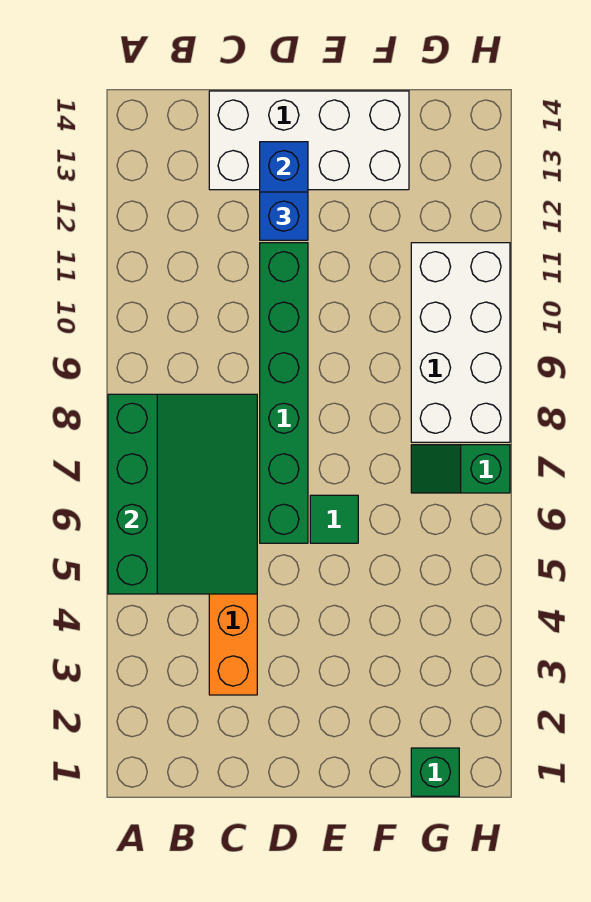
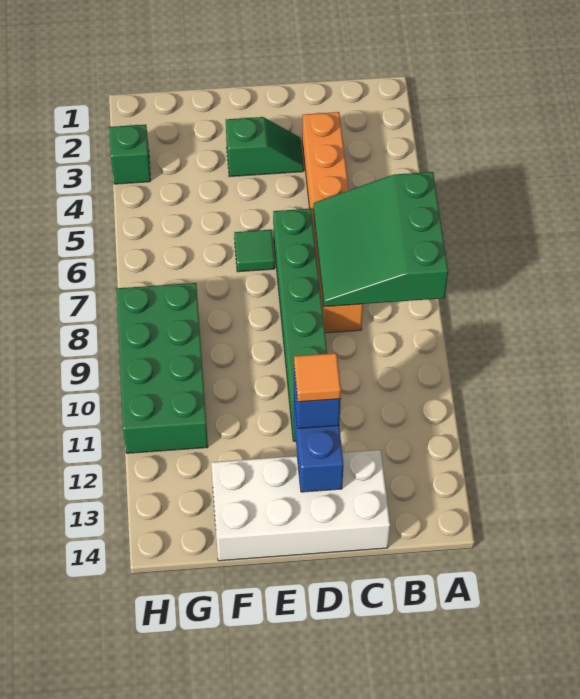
green slope A5:C8 level 2 top A -> green slope A6:C8 level 2 top A
none -> orange tile D12 level 4
green brick G1 level 1 -> green brick H3 level 1
green slope G7:H7 level 1 top H -> green slope D3:E3 level 1 top E
white brick G8:H11 level 1 -> green brick G8:H11 level 1

